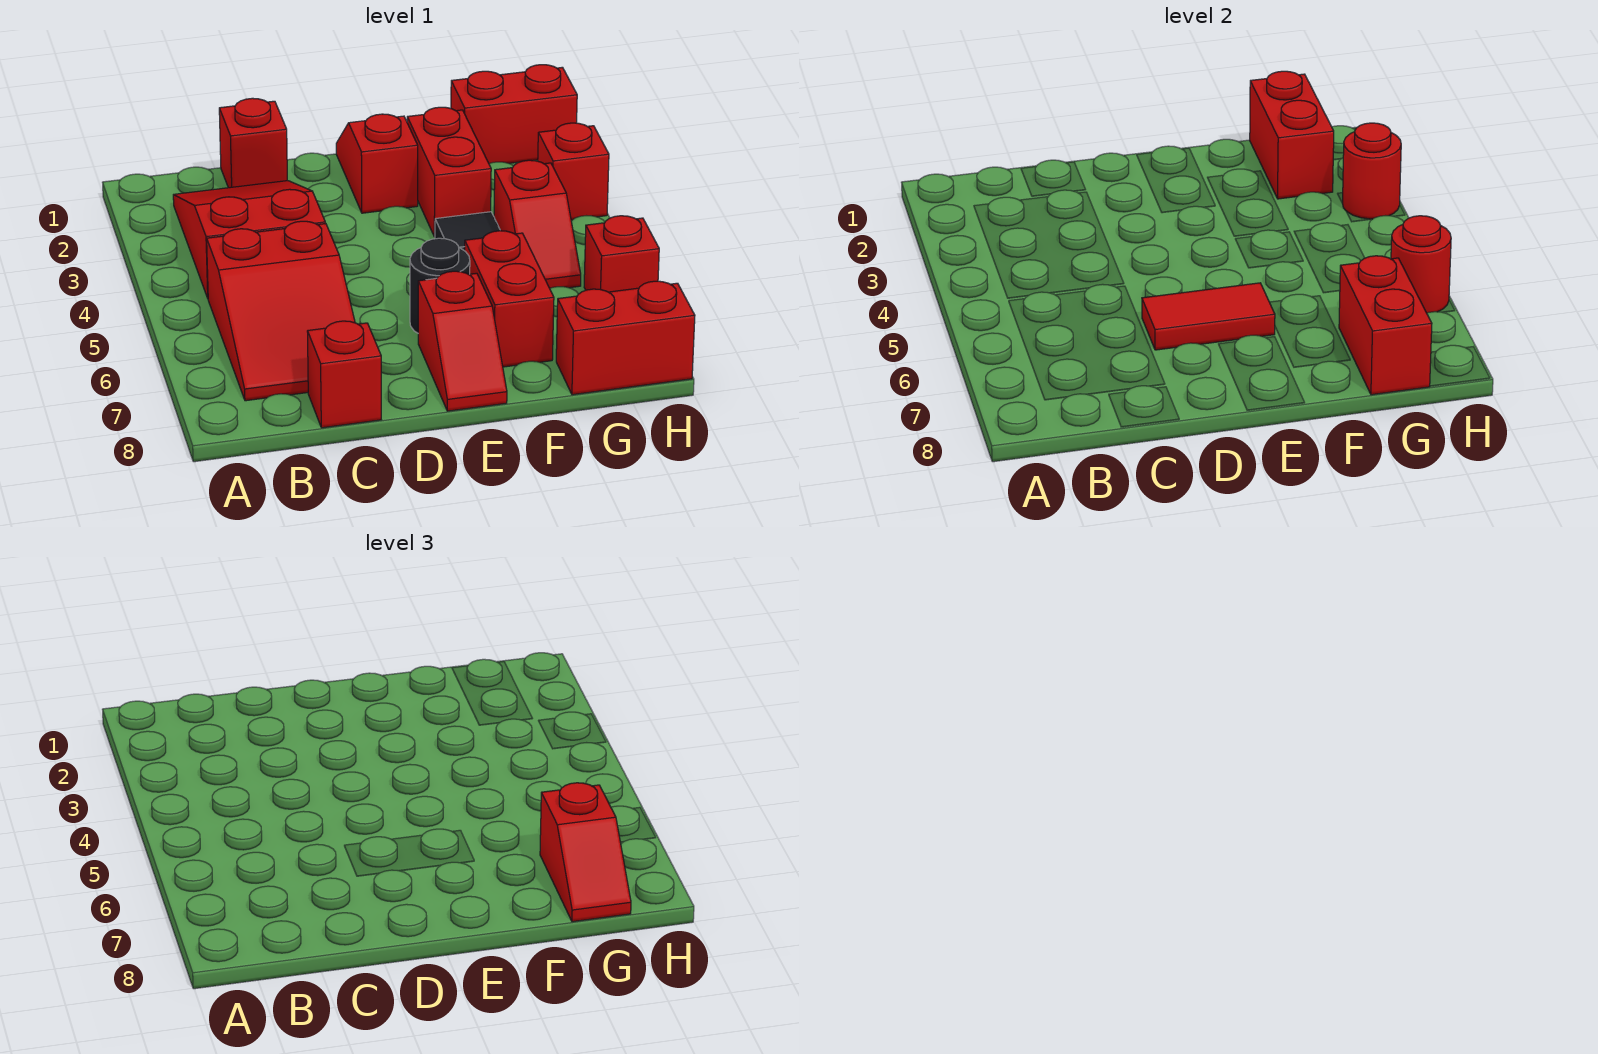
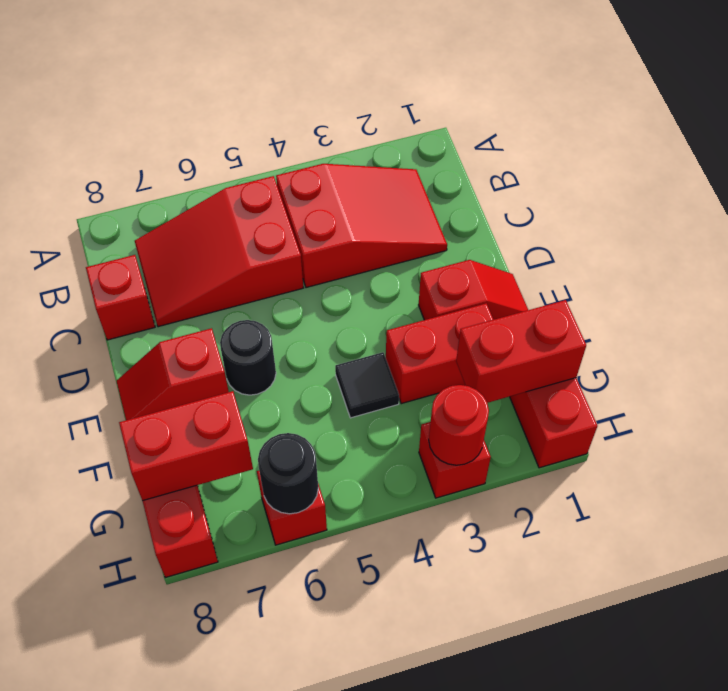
red brick C1 level 1 -> none
red tile D6:E6 level 2 -> none
red brick F6:F7 level 1 -> none
red slope G4:G5 level 1 top 4 -> none
red slope G7:G8 level 3 top 7 -> none
red round brick H6 level 2 -> black round brick H6 level 2

